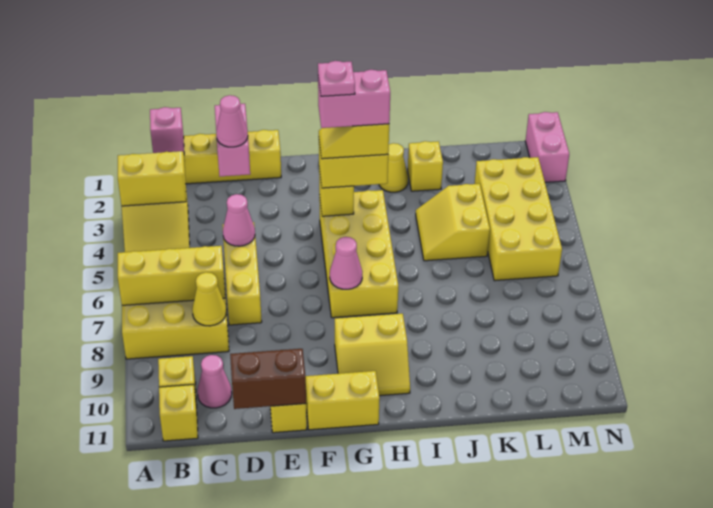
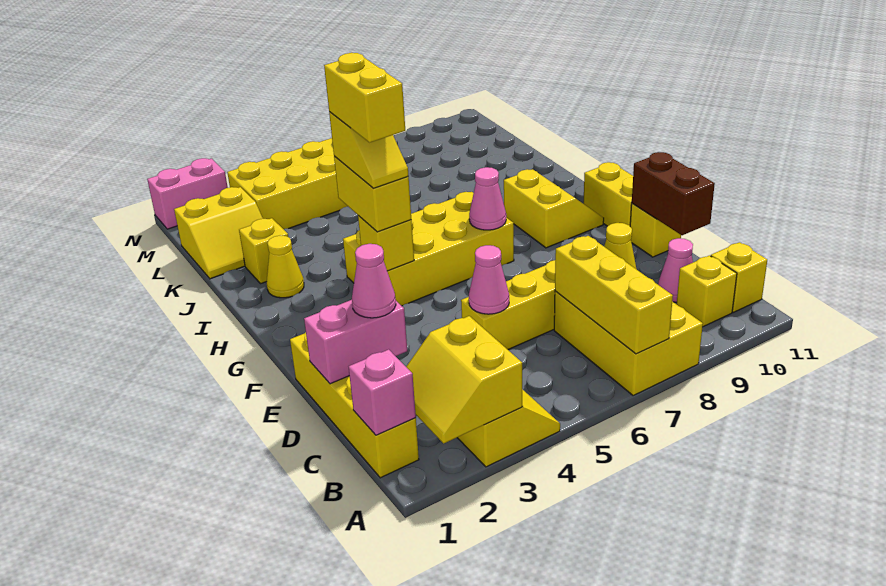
pink brick G4:H4 level 5 -> yellow brick G4:H4 level 5
pink plate G4 level 6 -> none
yellow slope J4:K5 level 1 top K -> yellow slope K1:L2 level 1 top L

